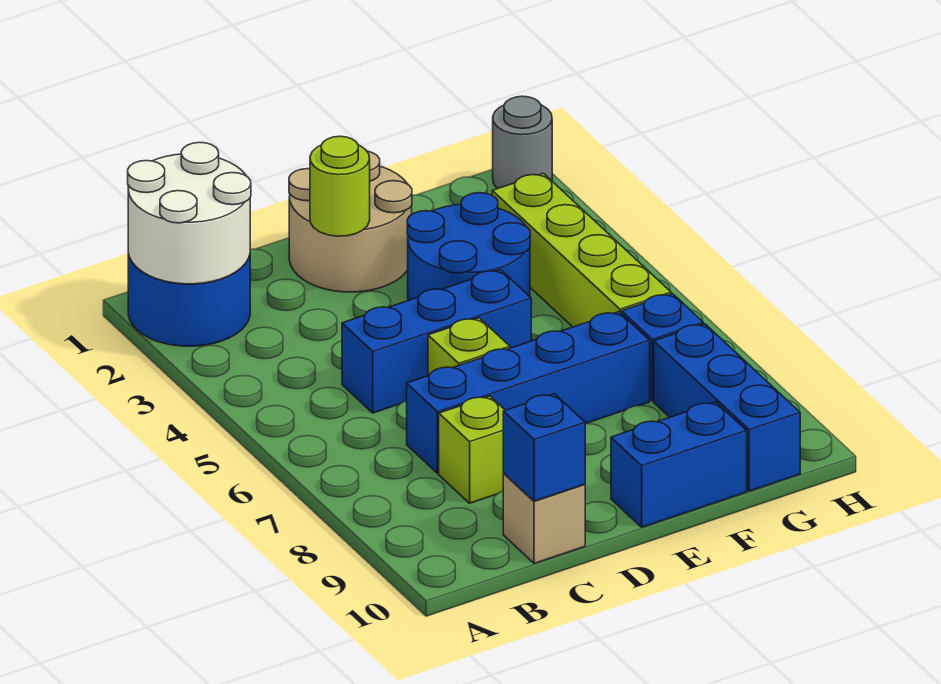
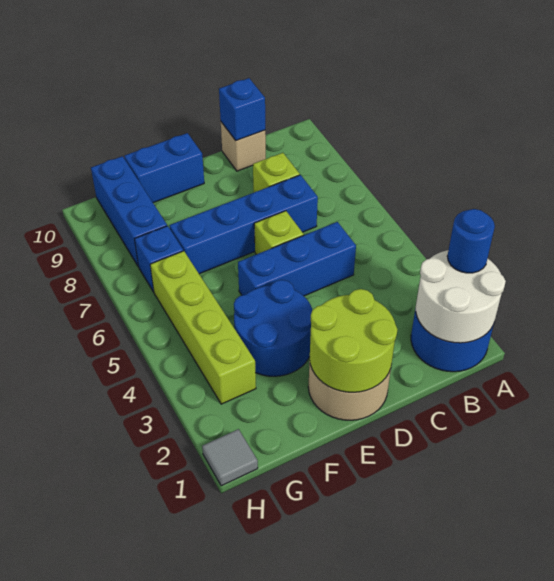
none -> blue round brick A2 level 3
lime round brick D2 level 2 -> lime round brick D1:E2 level 2
grey round brick H1 level 1 -> grey tile H1 level 1

